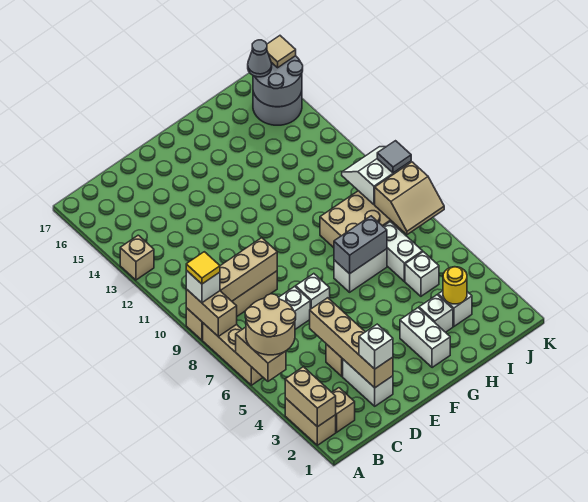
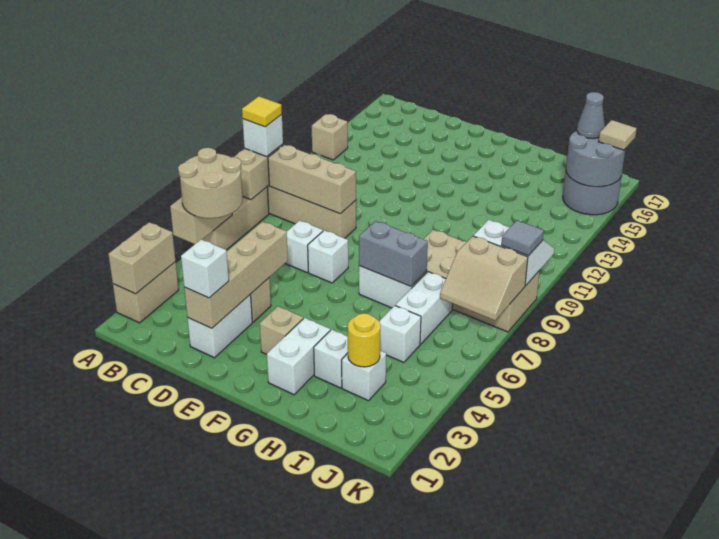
tan brick B2 level 1 -> tan brick F3 level 1

